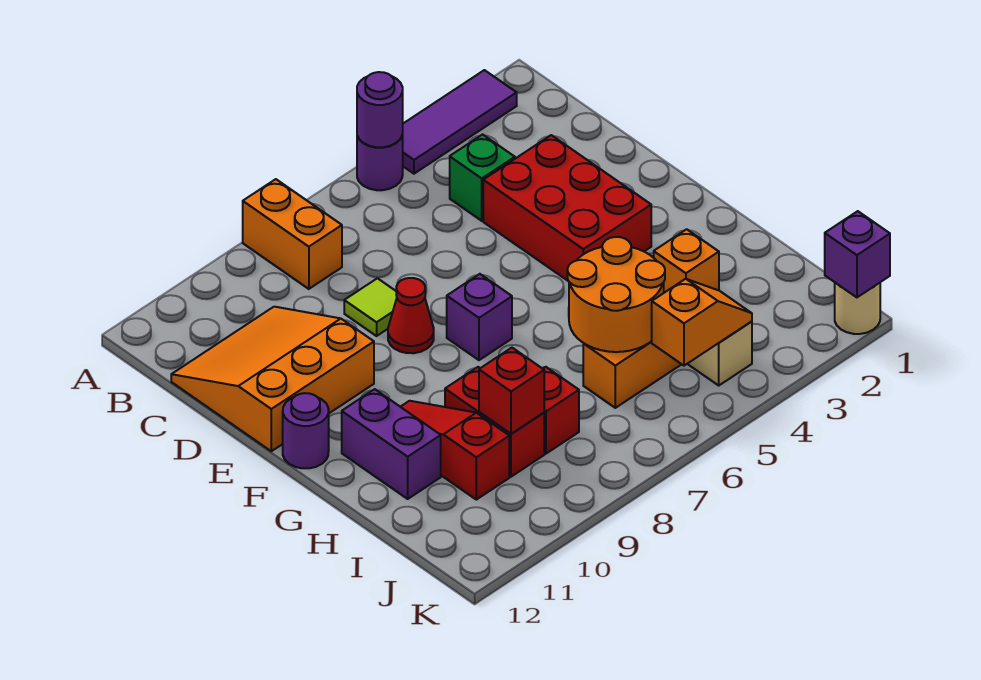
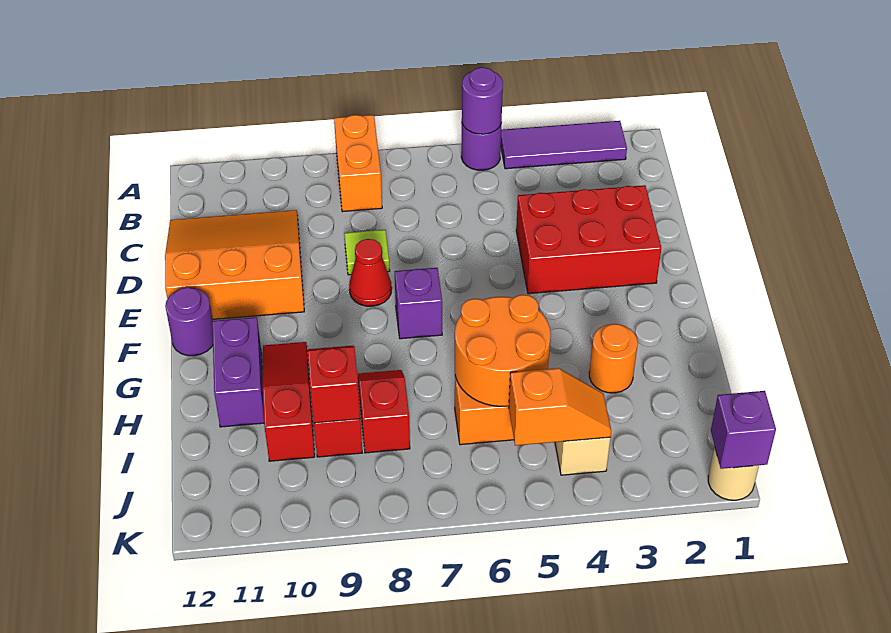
green brick C4 level 1 -> none
red brick D3:F4 level 1 -> red brick D2:E4 level 1
orange brick H3 level 1 -> orange round brick H3 level 1

